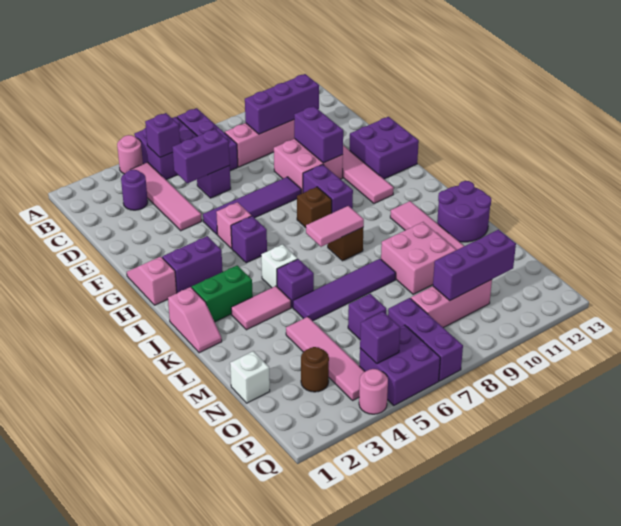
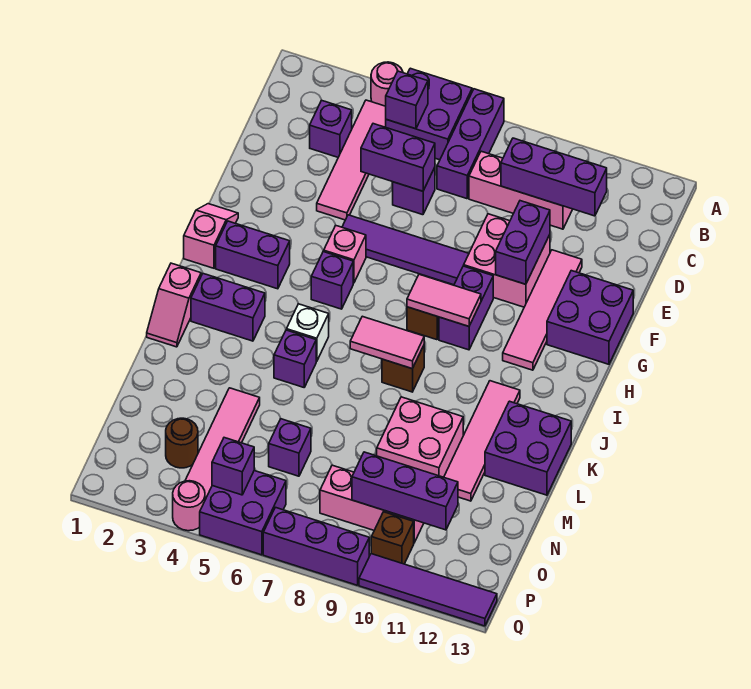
purple round brick C3 level 1 -> purple brick C3 level 1
green brick J2:J3 level 1 -> purple brick J2:J3 level 1
pink tile K3:K4 level 1 -> pink tile H8:H9 level 2
purple round brick K12:L13 level 1 -> purple brick K12:L13 level 1
purple tile L5:L8 level 1 -> purple tile Q10:Q13 level 1
white brick N1 level 1 -> none
purple brick O7:Q7 level 1 -> purple brick Q7:Q9 level 1
none -> brown brick P10 level 1

